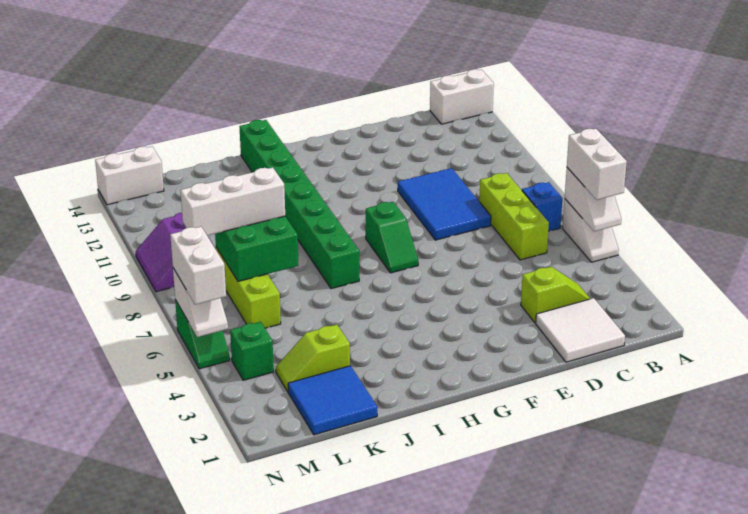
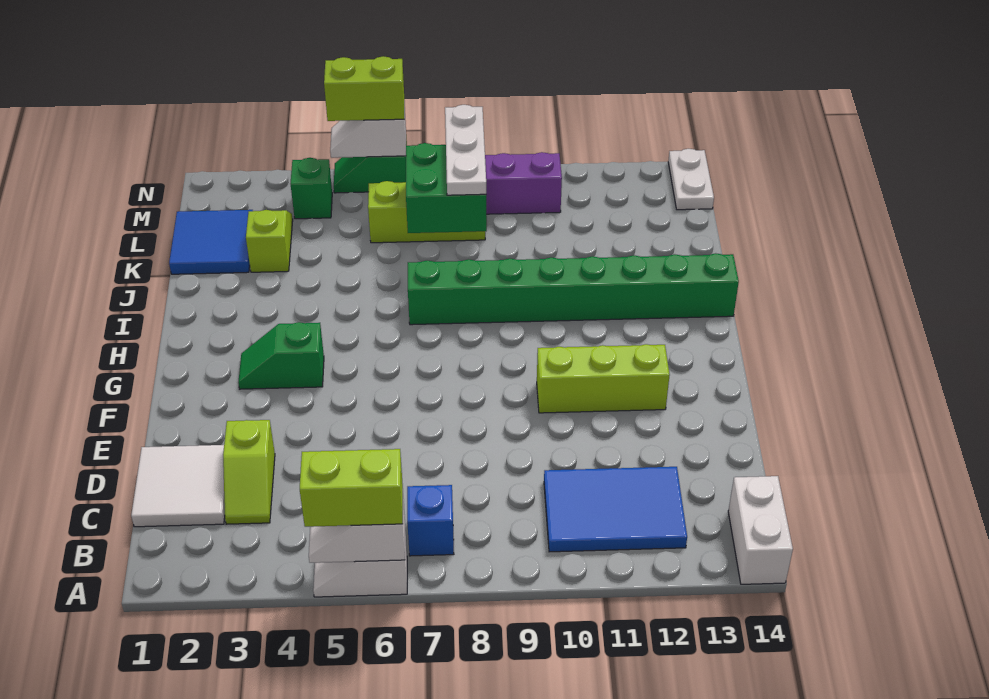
white brick A5:A6 level 3 -> lime brick A5:A6 level 3
lime brick C6:C8 level 1 -> lime brick F10:F12 level 1
blue tile D8:E10 level 1 -> blue tile B10:C12 level 1
green slope G7:G8 level 1 top 8 -> green slope G3:G4 level 1 top 4
white brick K8:M8 level 3 -> white plate K8:M8 level 3
white brick M14:N14 level 1 -> white plate M14:N14 level 1
white brick N5:N6 level 3 -> lime brick N5:N6 level 3

